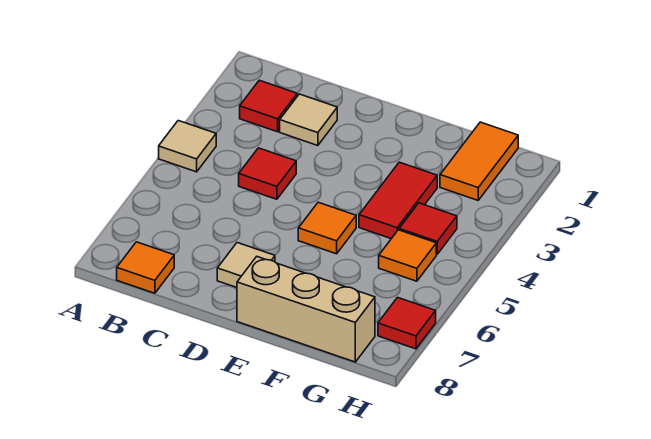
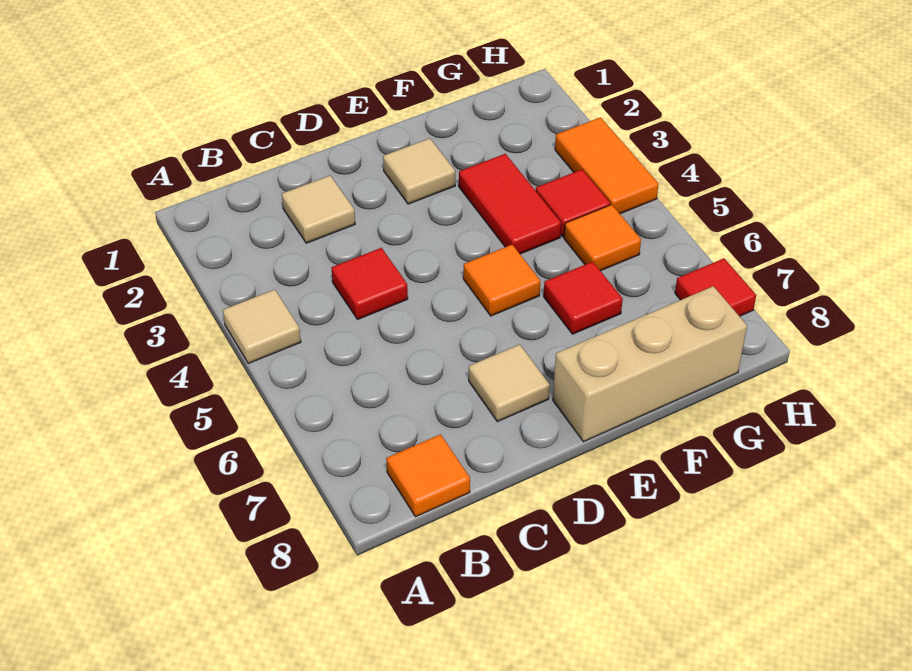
red tile B2 level 1 -> red tile F6 level 1
none -> tan tile E2 level 1
orange tile G1:G2 level 1 -> orange tile H3:H4 level 1

